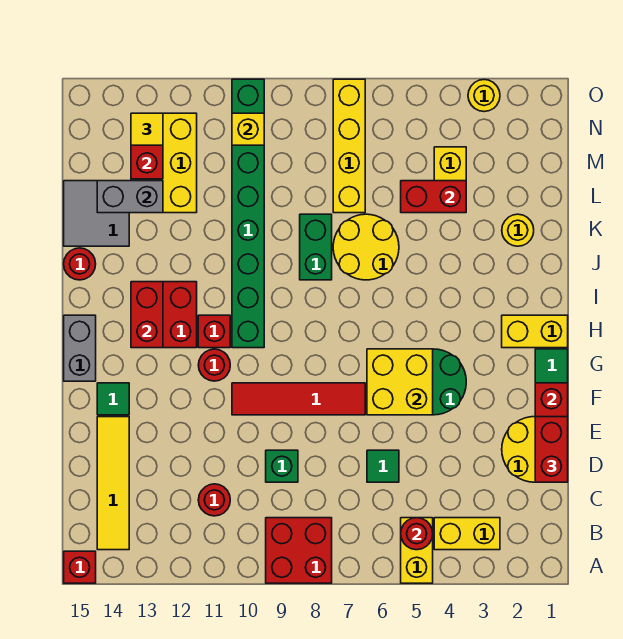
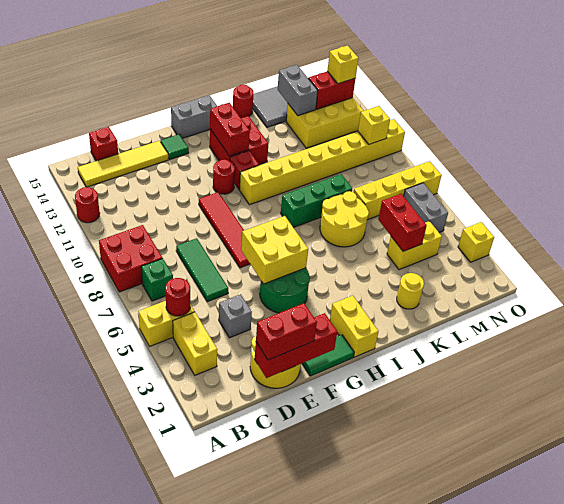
red brick A15 level 1 -> red brick C15 level 1
red round brick C11 level 1 -> red round brick A12 level 1
none -> grey brick D4 level 1
green tile D6 level 1 -> green tile D6:D8 level 1
green brick D9 level 1 -> green brick B7 level 1
green brick H10:O10 level 1 -> yellow brick H10:O10 level 1
red brick H13:I13 level 2 -> red brick H12:H13 level 2
green brick J8:K8 level 1 -> green brick I8:K8 level 1
none -> grey brick N5:N6 level 1
yellow tile N13 level 3 -> yellow brick N13 level 3
yellow round brick O3 level 1 -> yellow brick O3 level 1

